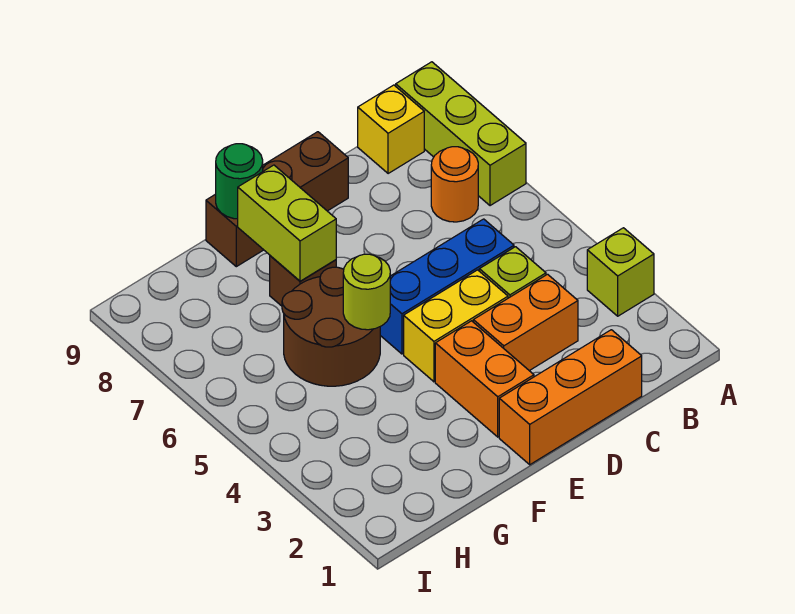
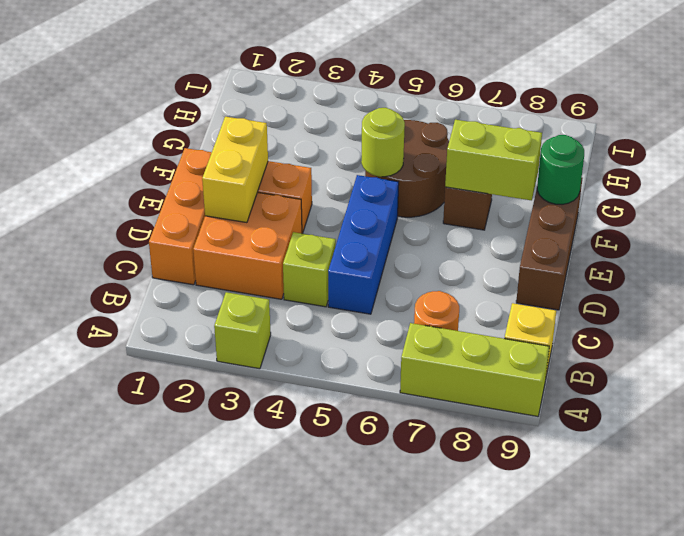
orange brick C3:D3 level 1 -> orange brick C2:D3 level 1
yellow brick D4:E4 level 1 -> yellow brick D2:E2 level 2

